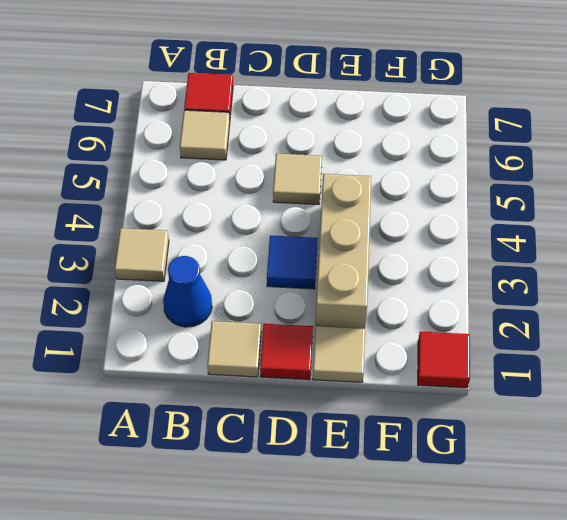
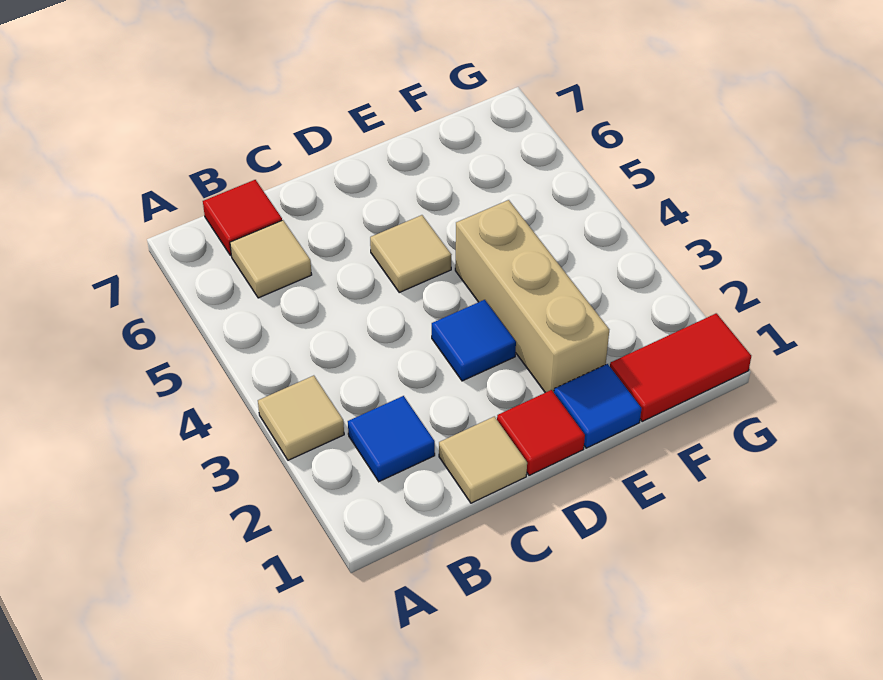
blue cone B2 level 1 -> blue tile B2 level 1
tan tile E1 level 1 -> blue tile E1 level 1
red tile G1 level 1 -> red tile F1:G1 level 1

